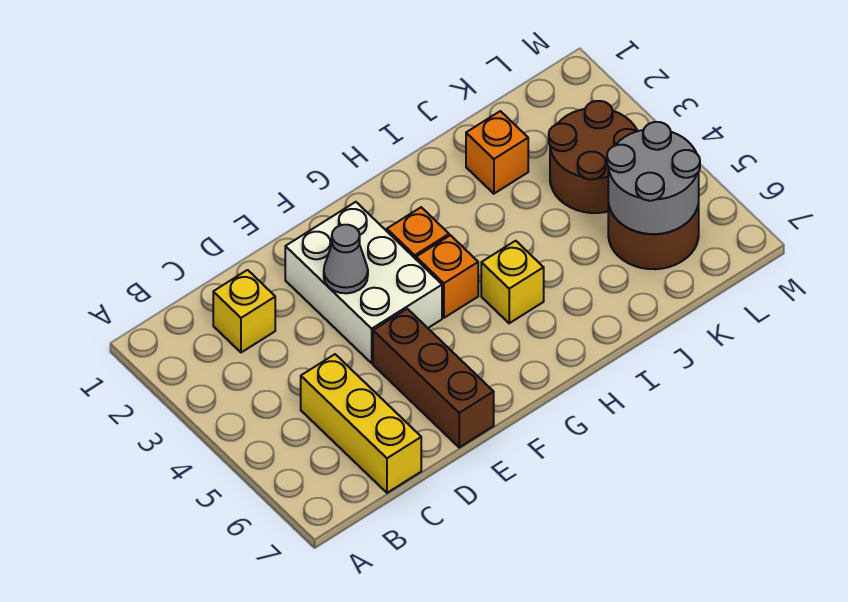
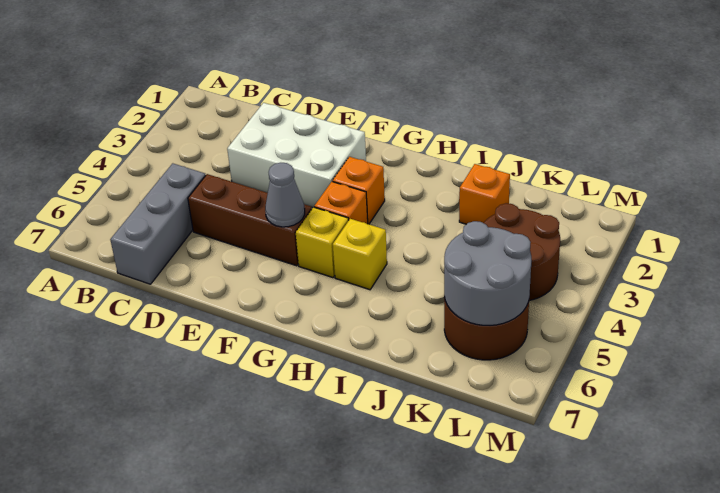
yellow brick C2 level 1 -> yellow brick G5 level 1
yellow brick C5:C7 level 1 -> grey brick C5:C7 level 1
white brick E2:F4 level 1 -> white brick D2:F3 level 1
grey cone E3 level 2 -> grey cone F5 level 2
brown brick E5:E7 level 1 -> brown brick D5:F5 level 1

